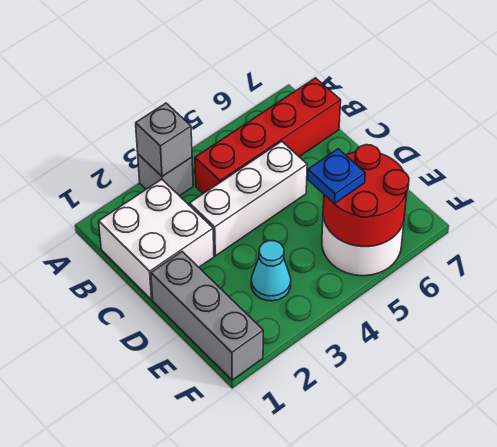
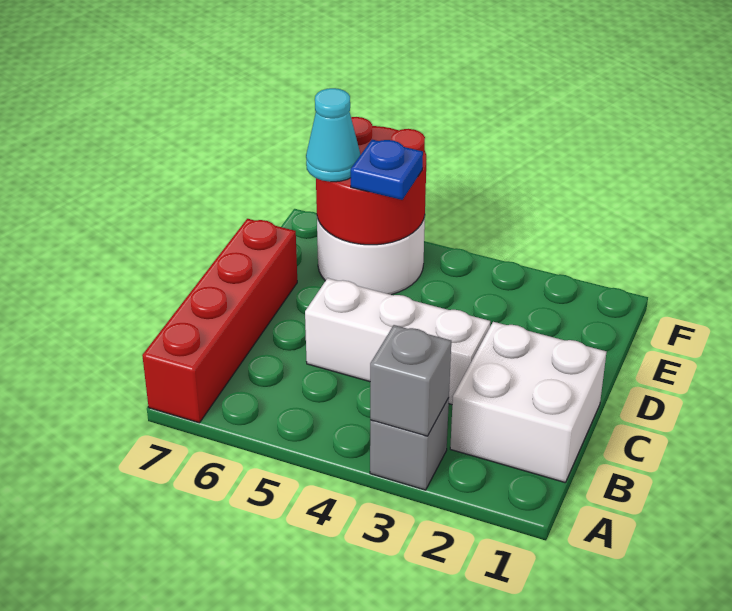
red brick B4:B7 level 1 -> red brick A7:D7 level 1
grey brick D1:F1 level 1 -> none
cyan cone E3 level 1 -> cyan cone E6 level 3

